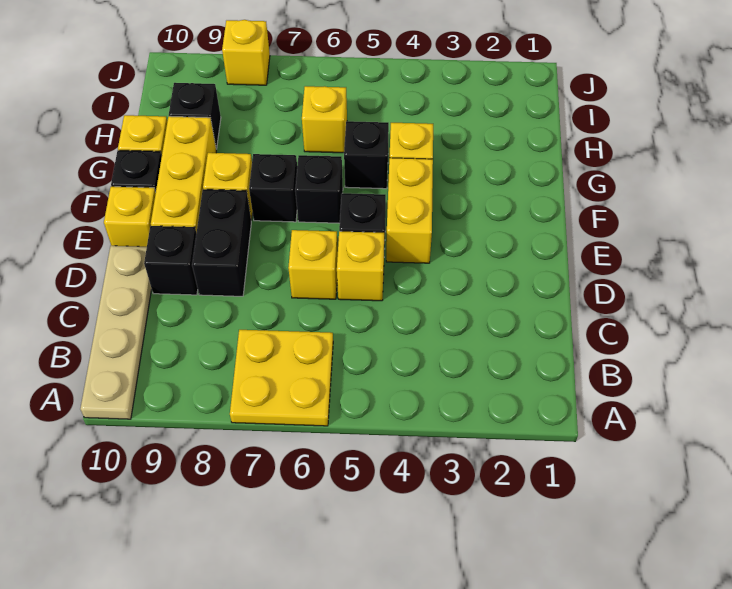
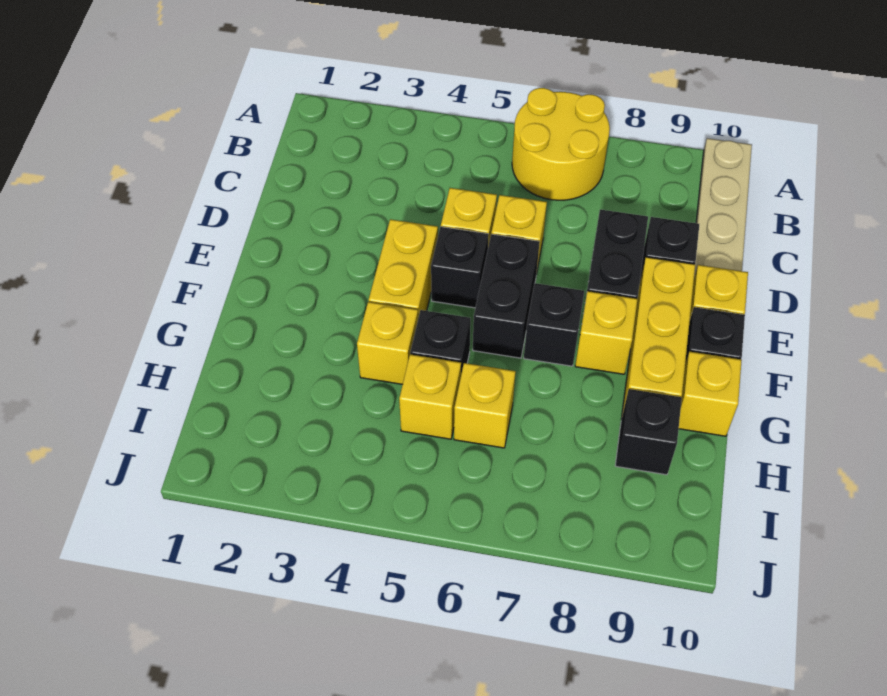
yellow plate A6:B7 level 1 -> yellow round brick A6:B7 level 1
black brick F6 level 1 -> black brick E6:F6 level 1
yellow brick J8 level 1 -> yellow brick H5 level 1

